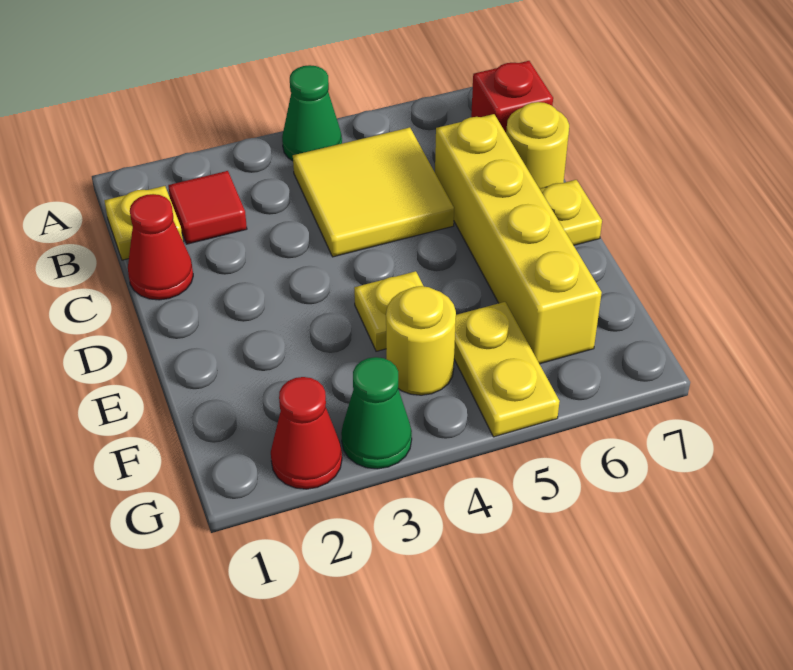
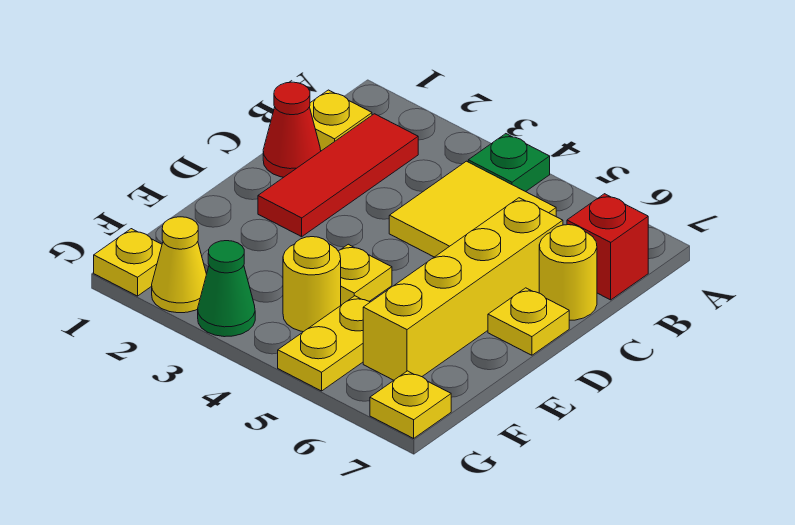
green cone A4 level 1 -> green plate A4 level 1
red tile B2 level 1 -> red tile B2:D2 level 1
none -> yellow plate G1 level 1
red cone G2 level 1 -> yellow cone G2 level 1
none -> yellow plate G7 level 1

